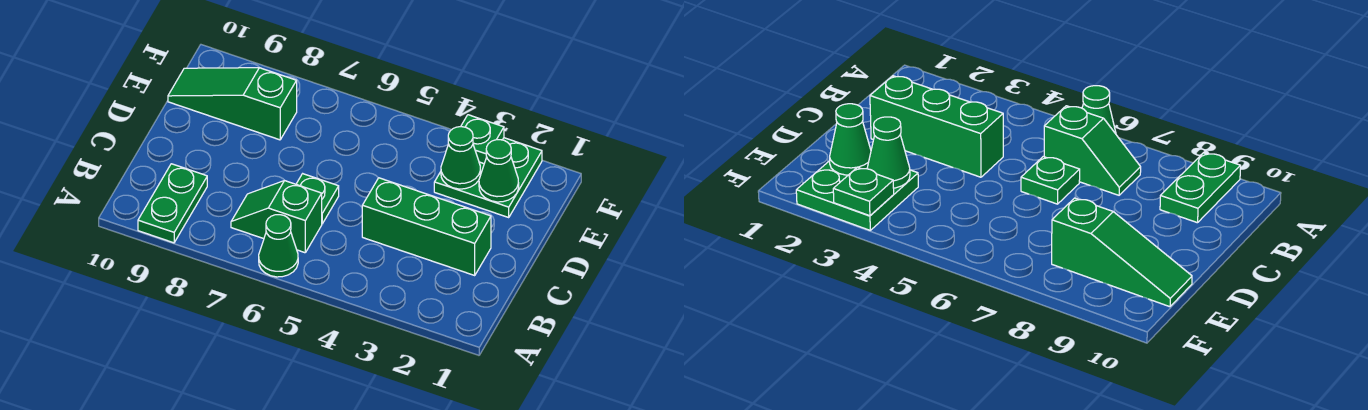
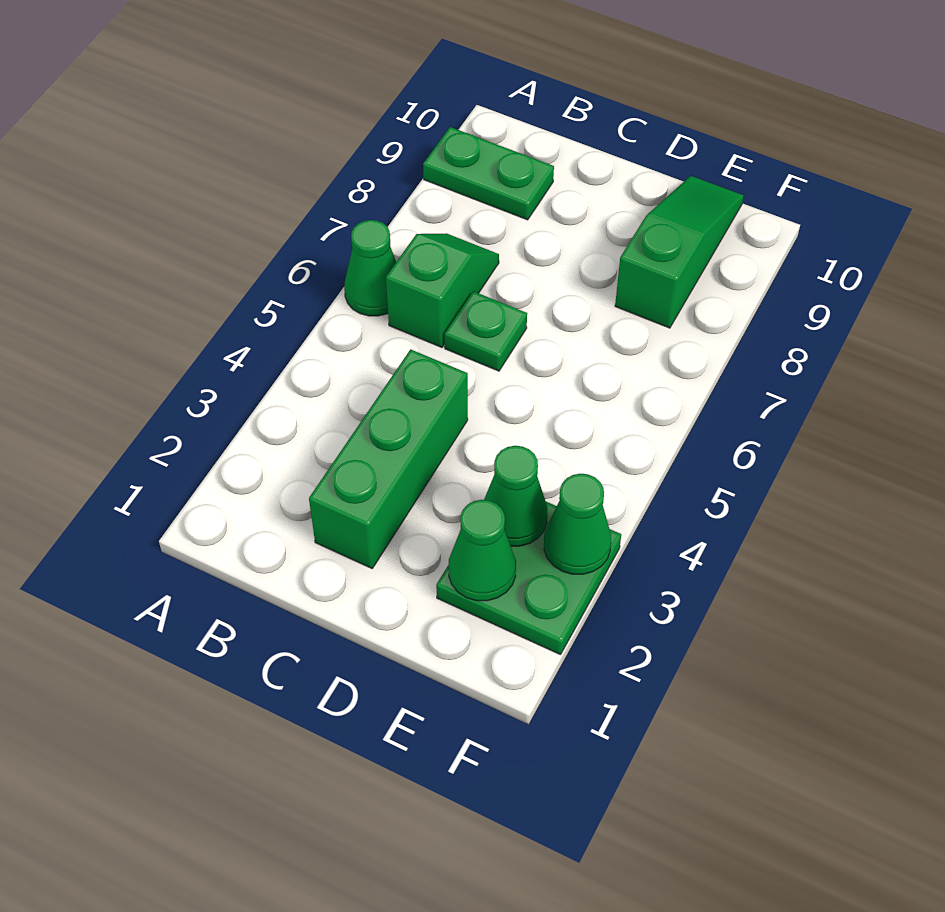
green plate F3 level 2 -> green cone F3 level 2

